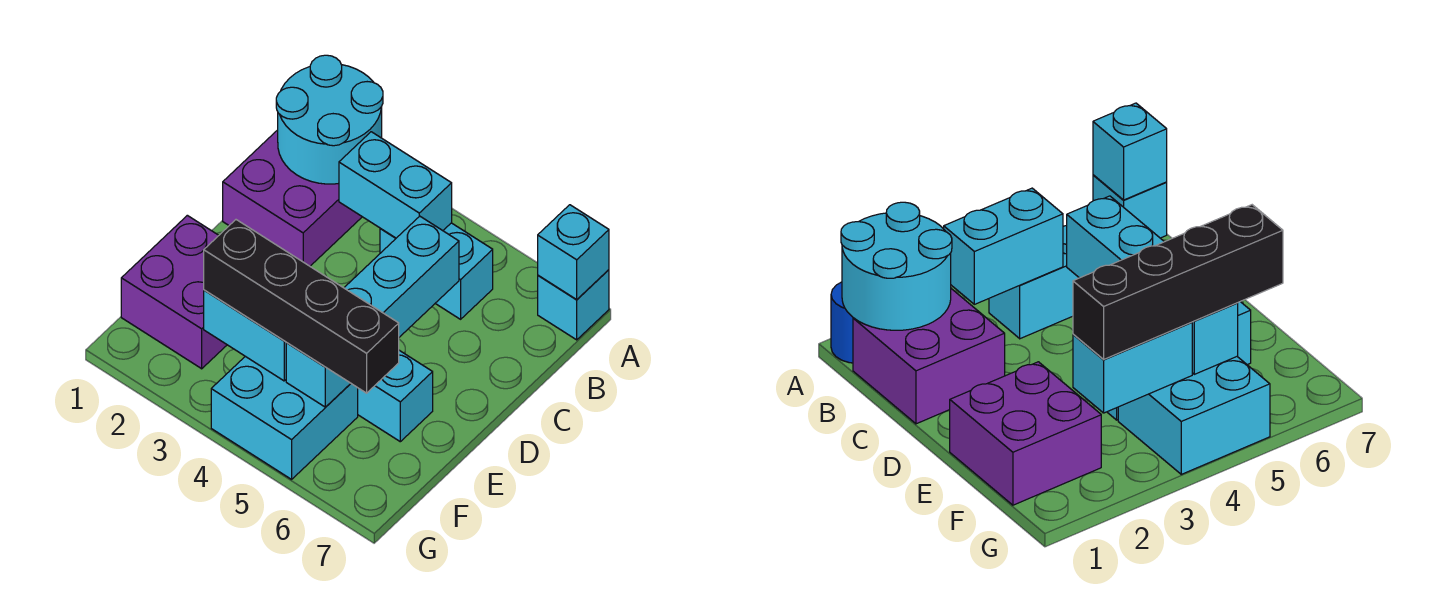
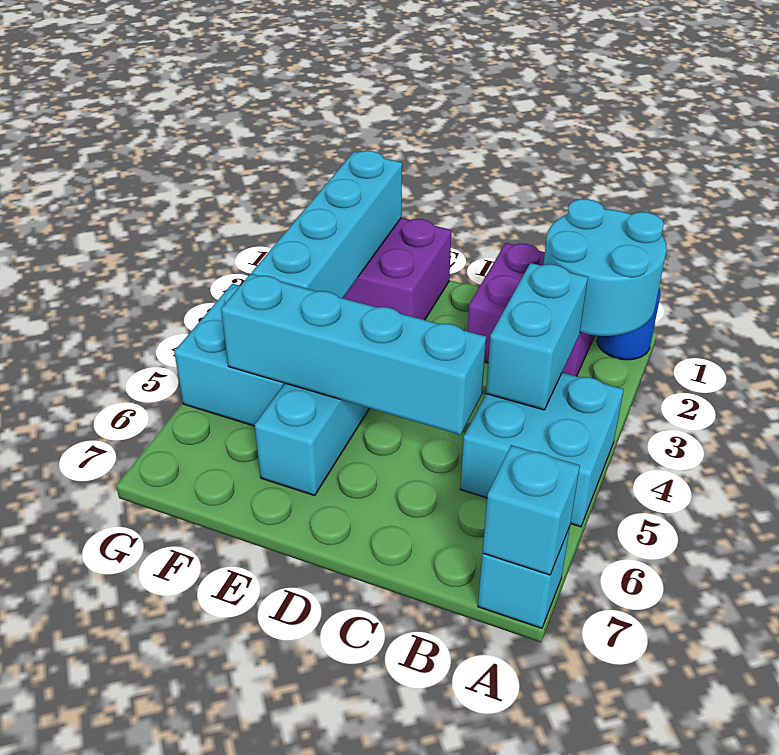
cyan brick B4:B5 level 1 -> cyan brick A4:B5 level 1
cyan brick F3:F4 level 2 -> cyan brick F1:F4 level 2
black brick F3:F6 level 3 -> none

